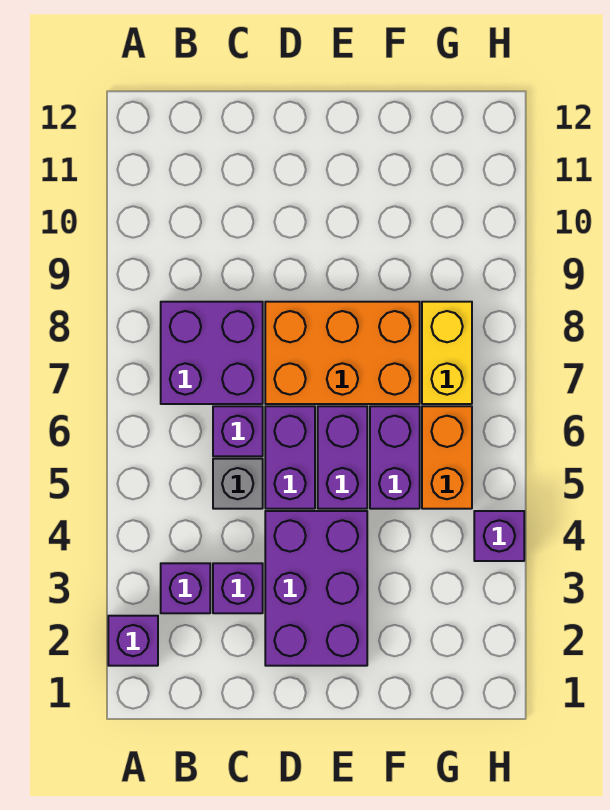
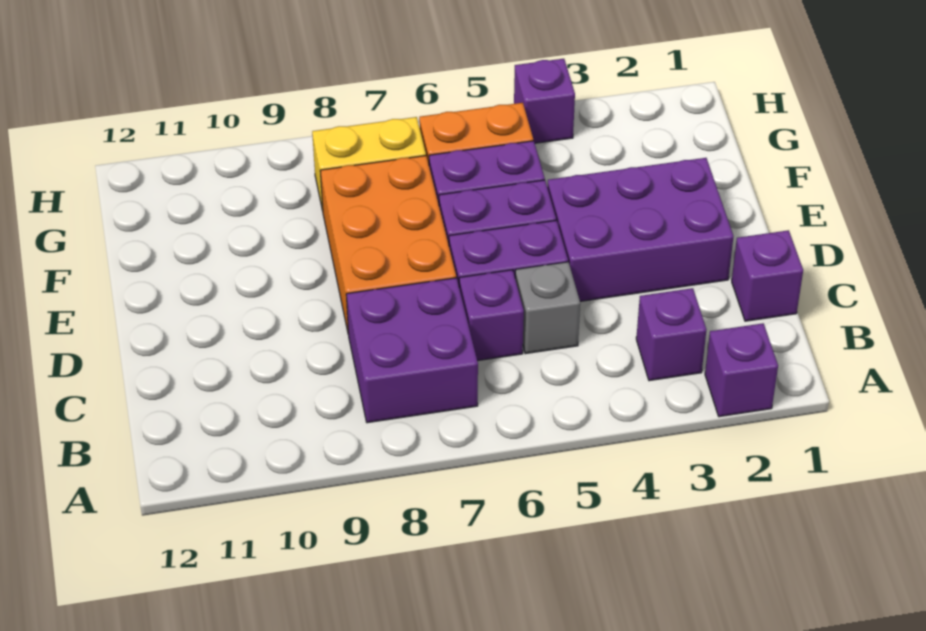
purple brick C3 level 1 -> purple brick C1 level 1

